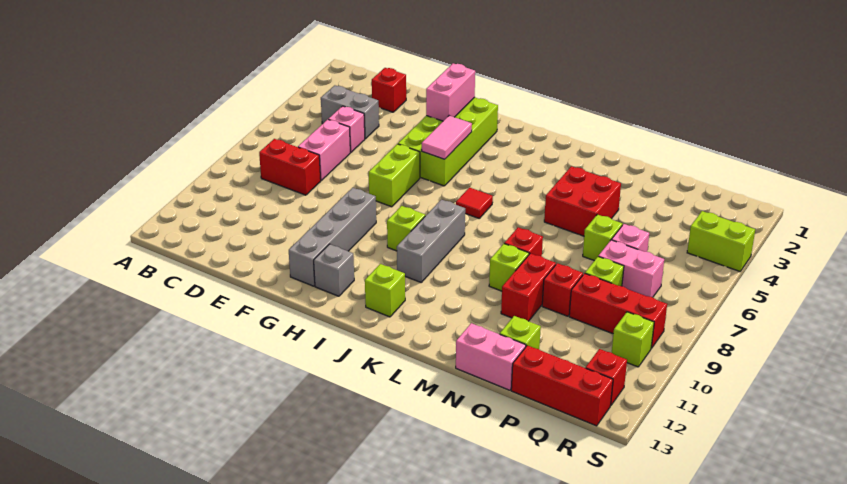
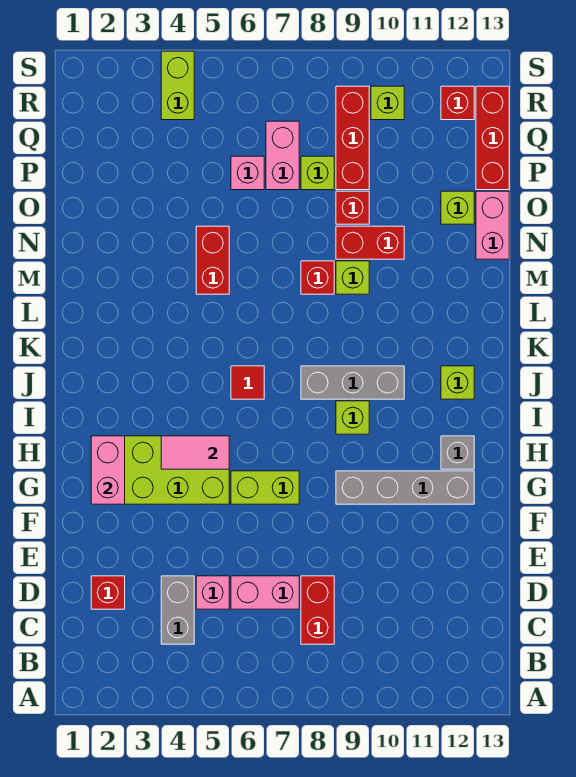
pink brick G2:G3 level 2 -> pink brick G2:H2 level 2
red brick M4:N5 level 1 -> red brick M5:N5 level 1
lime brick O6 level 1 -> none

